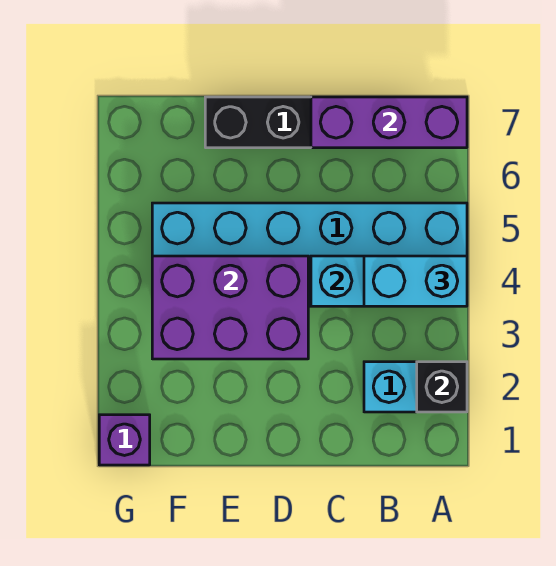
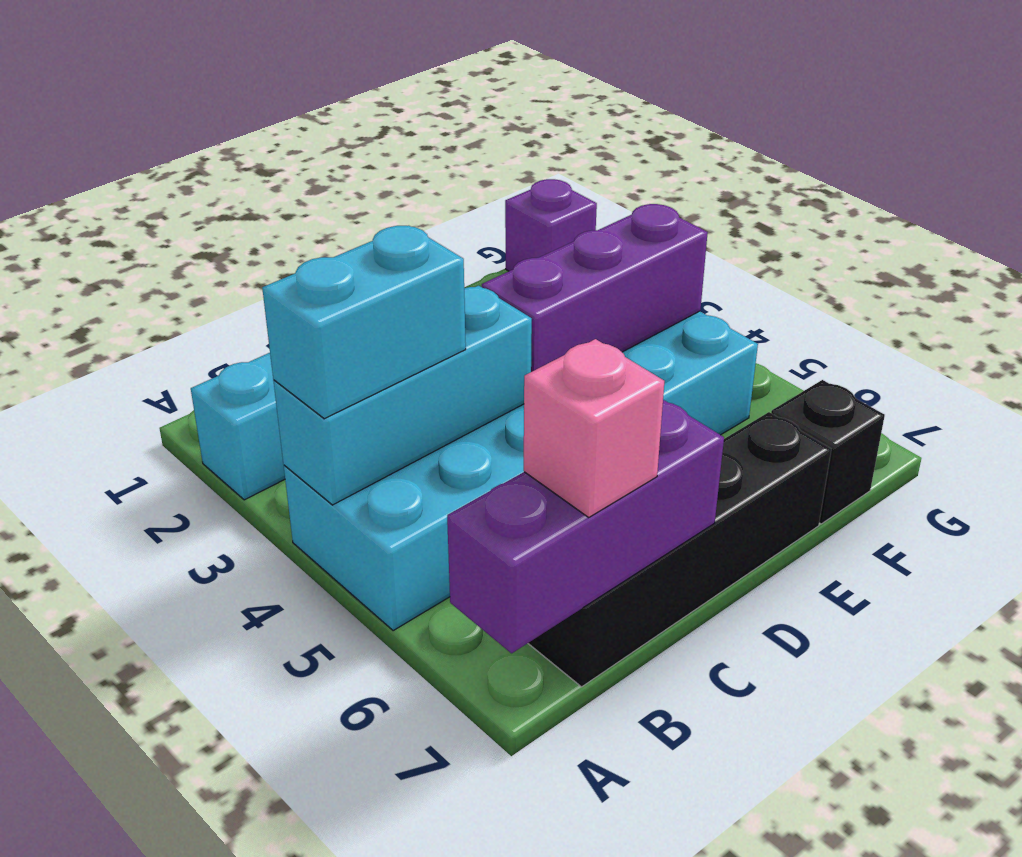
black brick A2 level 2 -> black brick F7 level 1
none -> pink brick B7 level 3
purple brick D3:F4 level 2 -> purple brick D4:F4 level 2

